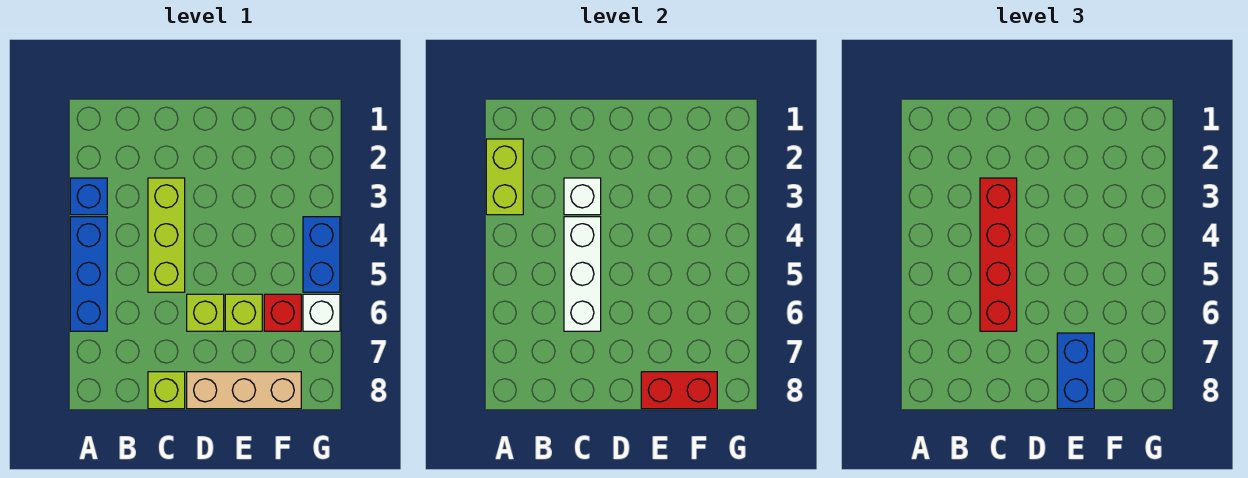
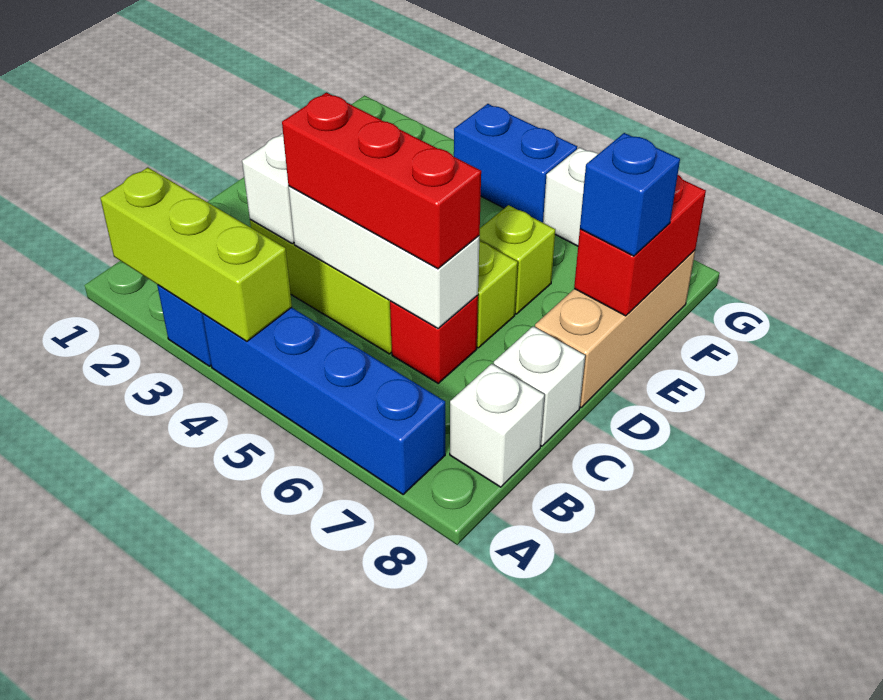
lime brick A2:A3 level 2 -> lime brick A2:A4 level 2
blue brick A4:A6 level 1 -> blue brick A4:A7 level 1
none -> white brick B8 level 1
red brick C3:C6 level 3 -> red brick C4:C6 level 3
lime brick C8 level 1 -> white brick C8 level 1
blue brick E7:E8 level 3 -> blue brick E8 level 3
red brick F6 level 1 -> red brick C6 level 1

